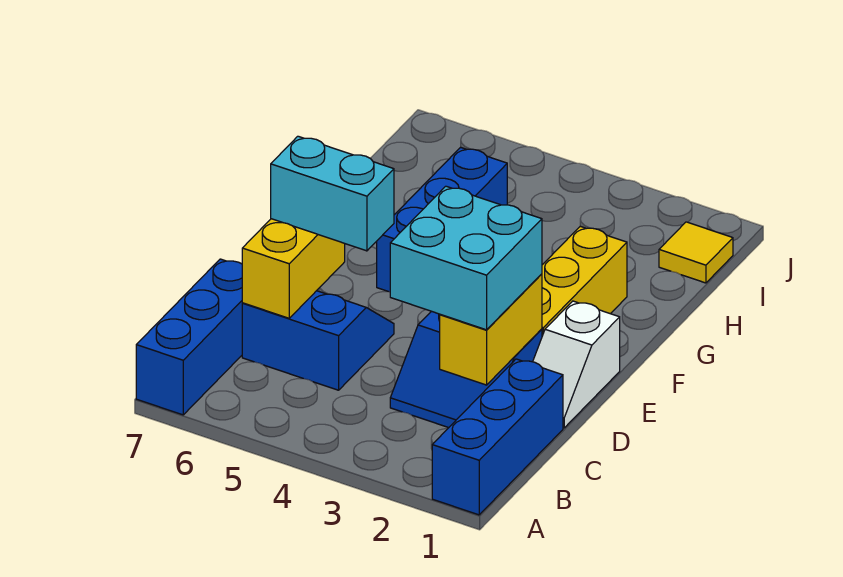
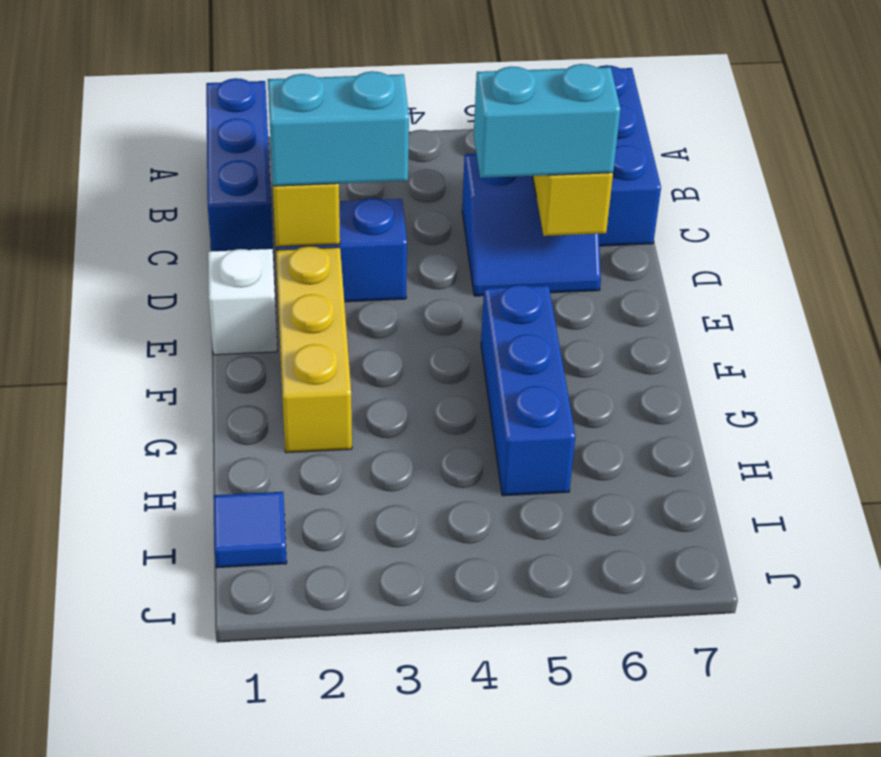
cyan brick C2:D3 level 3 -> cyan brick D2:D3 level 3
yellow tile I1 level 1 -> blue tile I1 level 1

